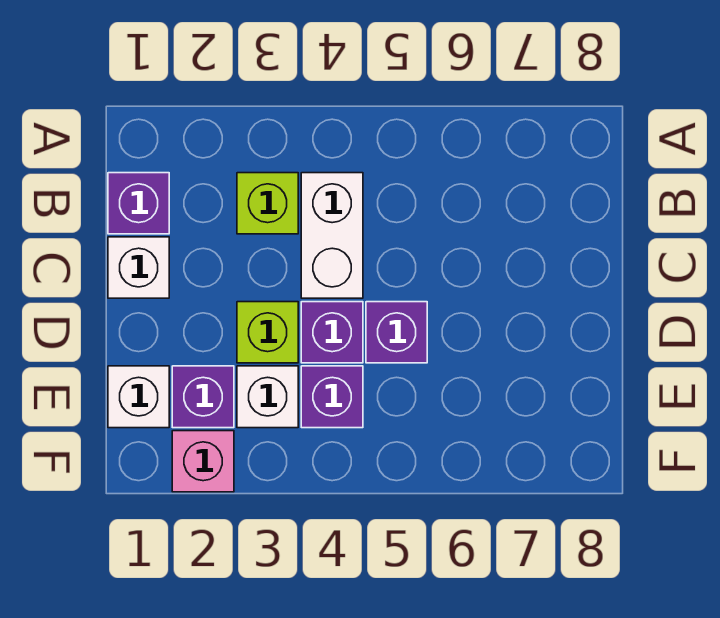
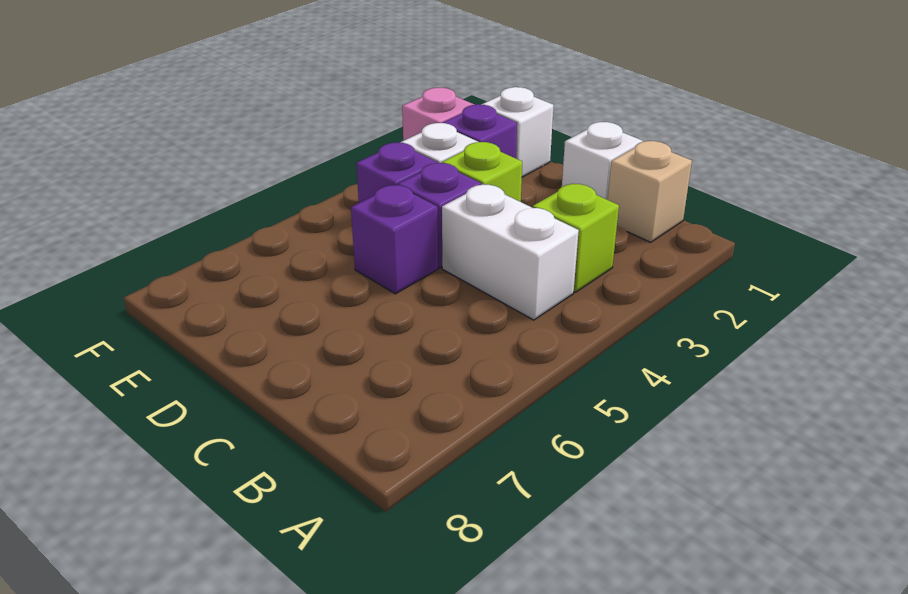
purple brick B1 level 1 -> tan brick B1 level 1

